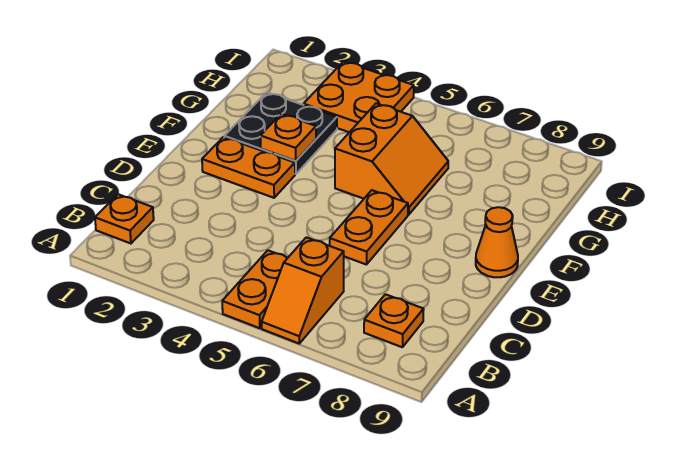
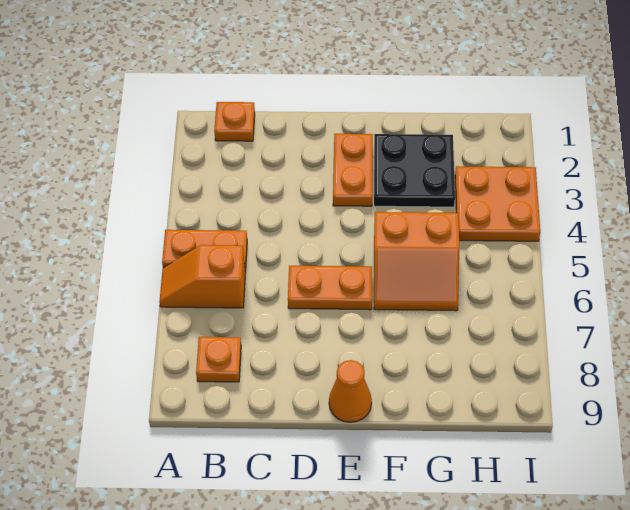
orange plate F3 level 2 -> none

